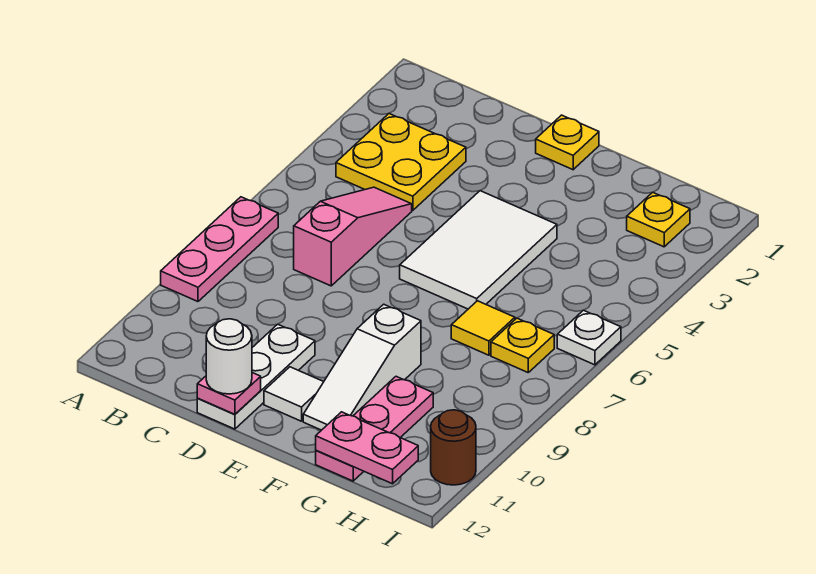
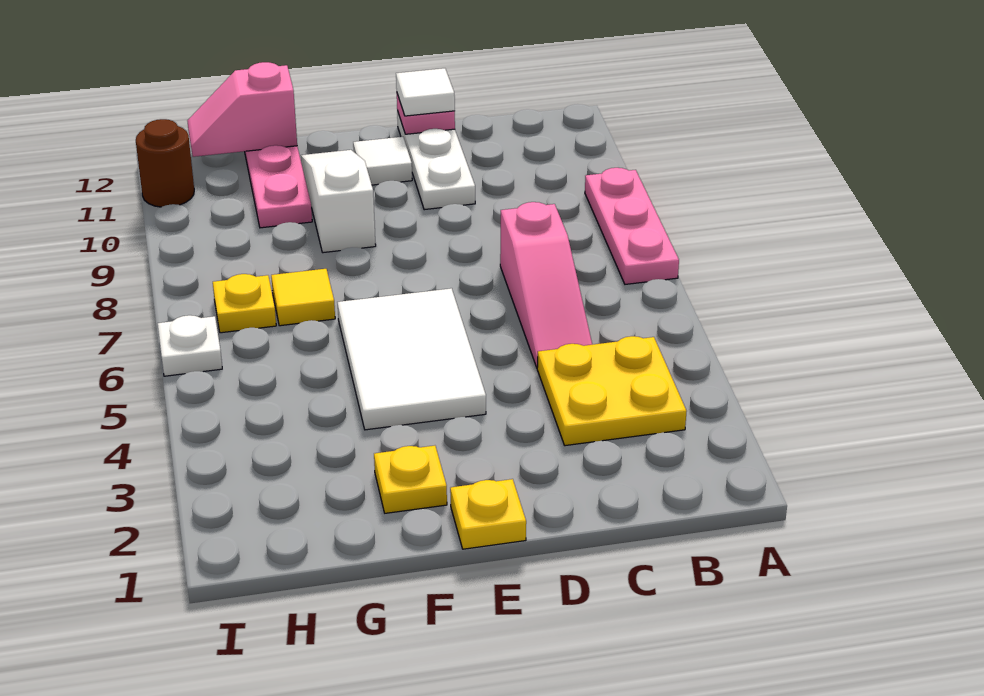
white round brick D12 level 3 -> white tile D12 level 3
pink plate G12:H12 level 2 -> pink slope G12:H12 level 2 top G
yellow plate H2 level 1 -> yellow plate F2 level 1

